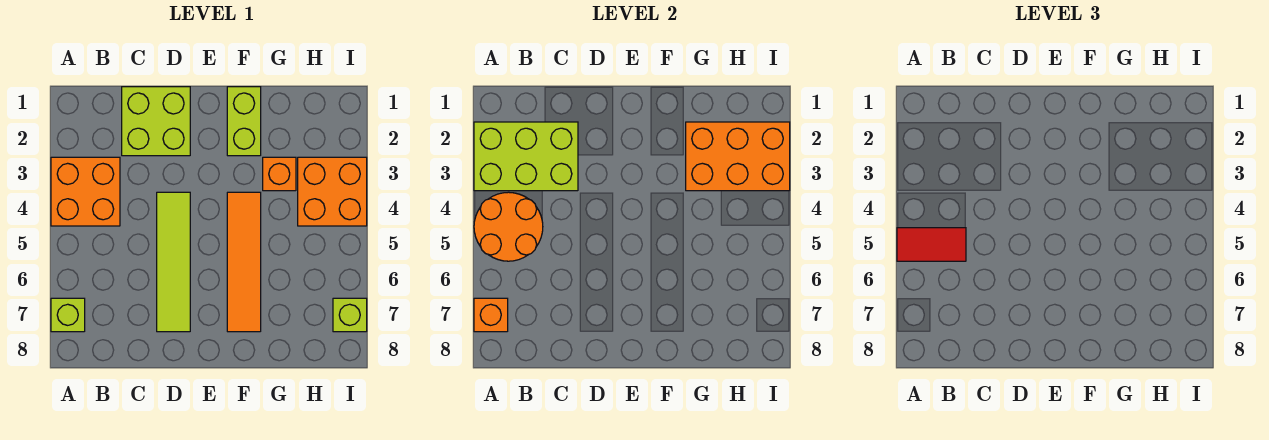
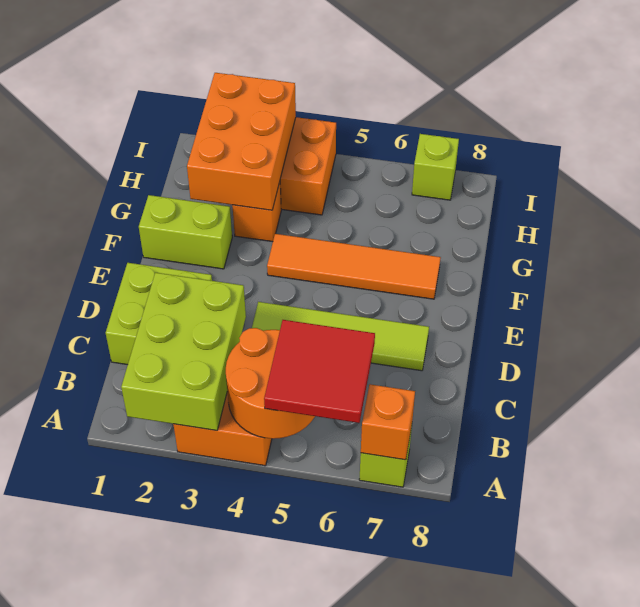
red tile A5:B5 level 3 -> red tile A5:B6 level 3

